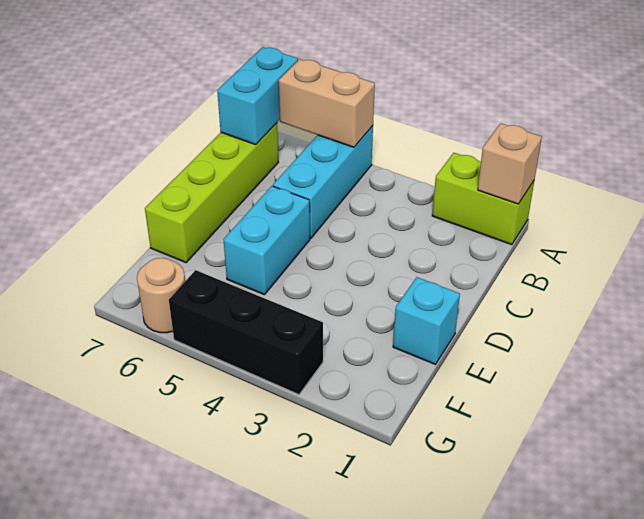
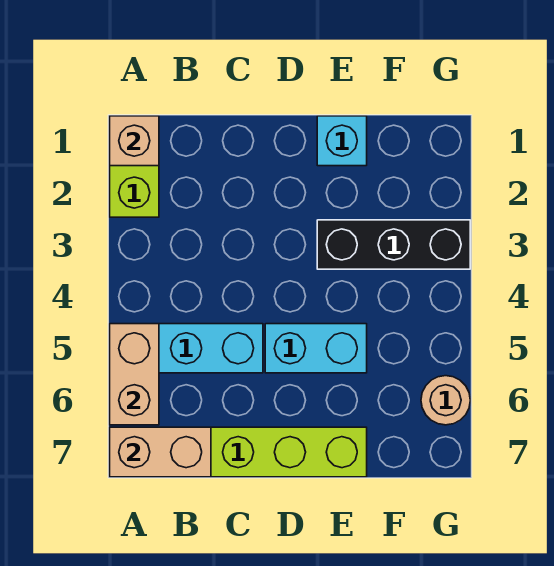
cyan brick A7:B7 level 2 -> tan brick A7:B7 level 2
black brick G3:G5 level 1 -> black brick E3:G3 level 1

